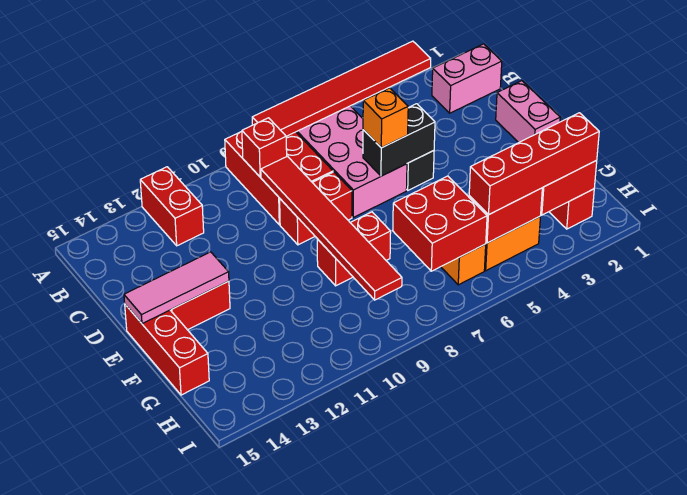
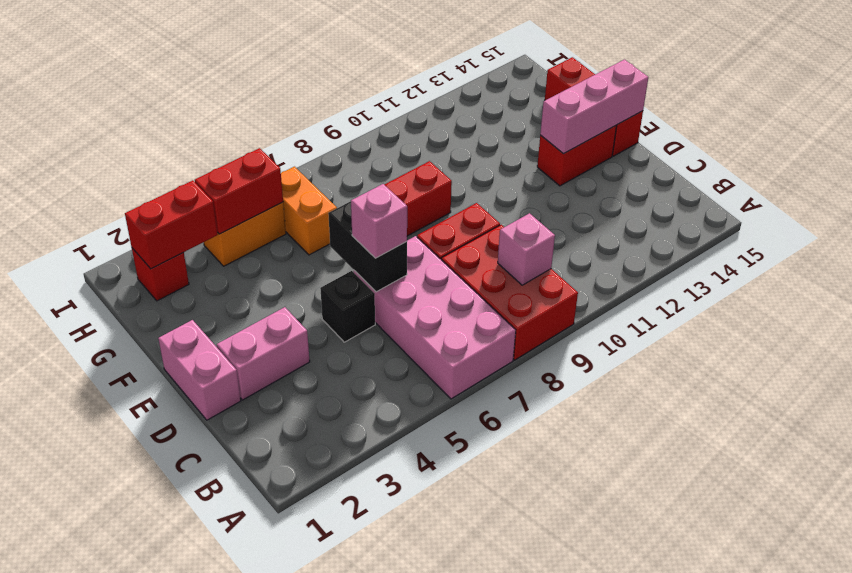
red tile A3:A8 level 2 -> none
red brick A12:B12 level 1 -> none
pink brick B1:B2 level 1 -> pink brick D2:D3 level 1
red brick B9 level 2 -> pink brick B9 level 2
red tile C9:H9 level 2 -> none
black brick D5:D6 level 2 -> black brick D6:E6 level 2
orange brick D6 level 3 -> pink brick D6 level 3
pink tile E13:E15 level 2 -> pink brick E13:E15 level 2
red brick G6:H7 level 2 -> none
red brick H2:H5 level 3 -> none

